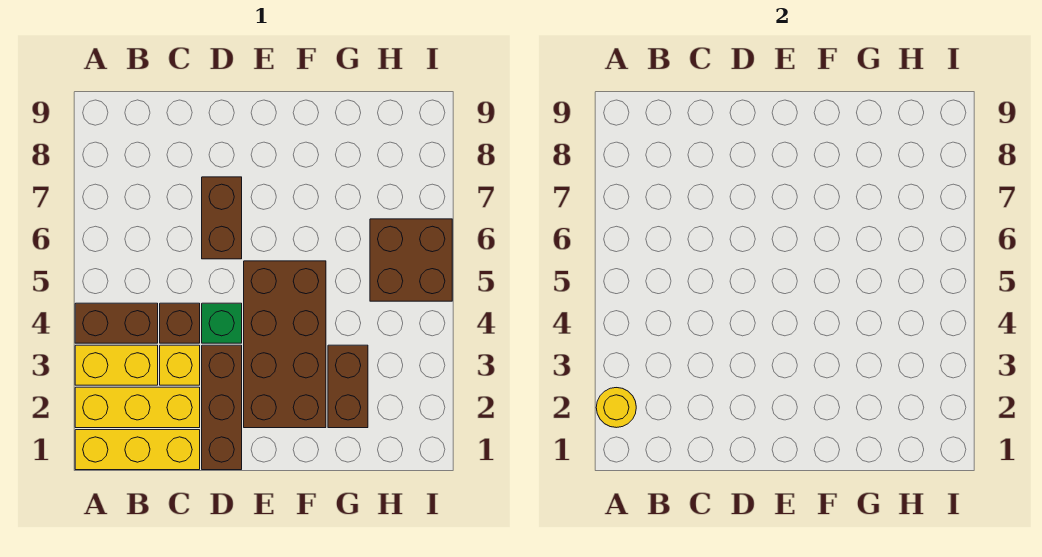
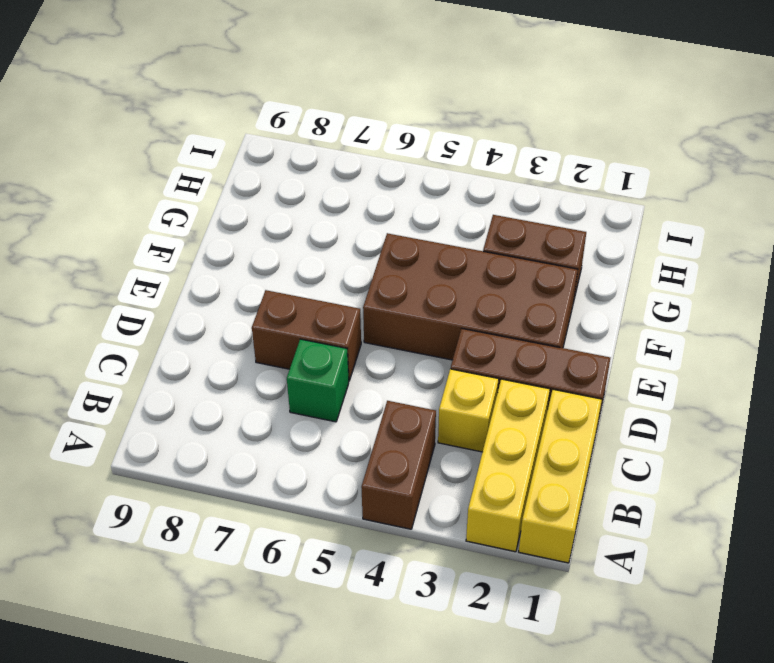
yellow round brick A2 level 2 -> none
yellow brick A3:B3 level 1 -> none
brown brick C4 level 1 -> none
green brick D4 level 1 -> green brick C6 level 1
brown brick H5:I6 level 1 -> none

